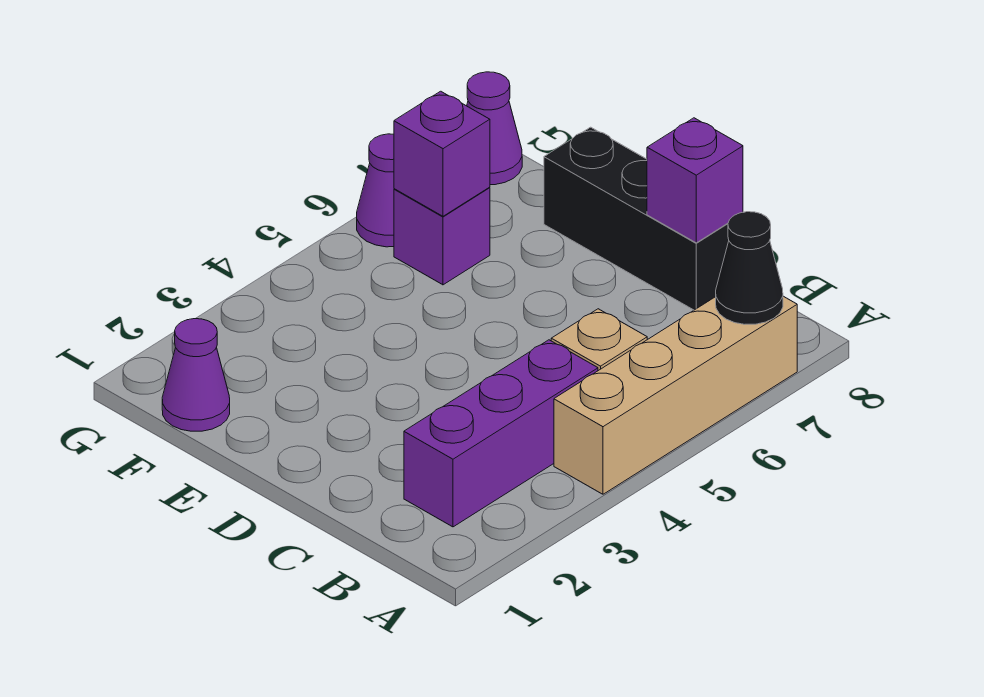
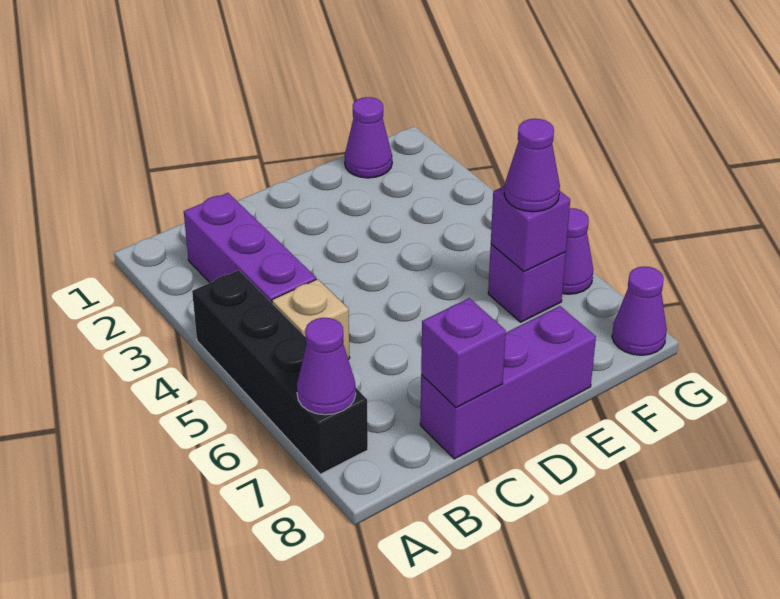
tan brick A4:A7 level 1 -> black brick A4:A7 level 1
black cone A7 level 2 -> purple cone A7 level 2
black brick C8:E8 level 1 -> purple brick C8:E8 level 1
none -> purple cone F6 level 3

